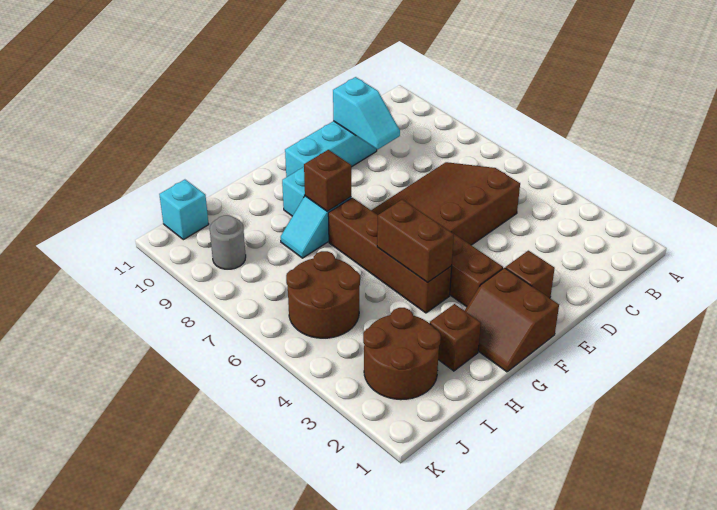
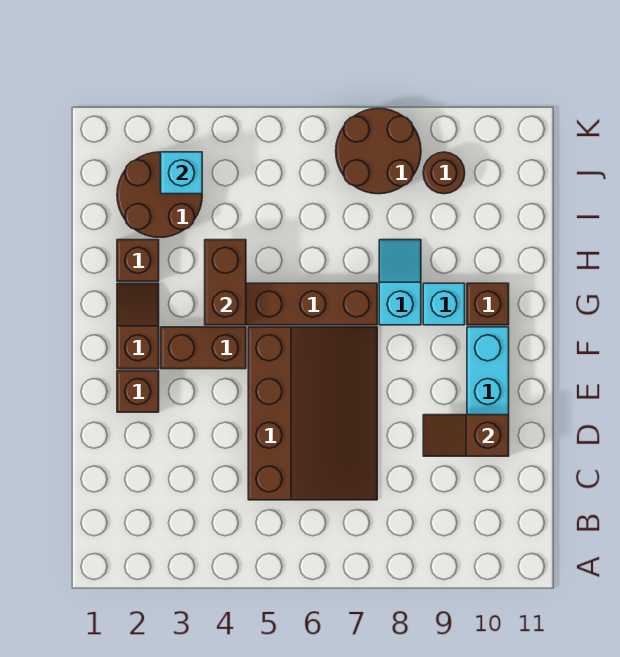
cyan slope D9:D10 level 2 top 10 -> brown slope D9:D10 level 2 top 10
brown slope F1:G2 level 1 top F -> brown slope F2:G2 level 1 top F
brown brick G4:G5 level 2 -> brown brick G4:H4 level 2
brown brick G8 level 2 -> brown brick G10 level 1
brown round brick I5:J6 level 1 -> brown round brick J7:K8 level 1
grey round brick J9 level 1 -> brown round brick J9 level 1
cyan brick J11 level 1 -> cyan brick J3 level 2

